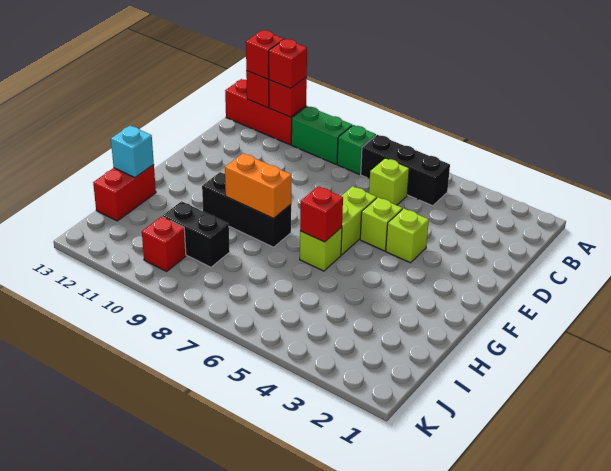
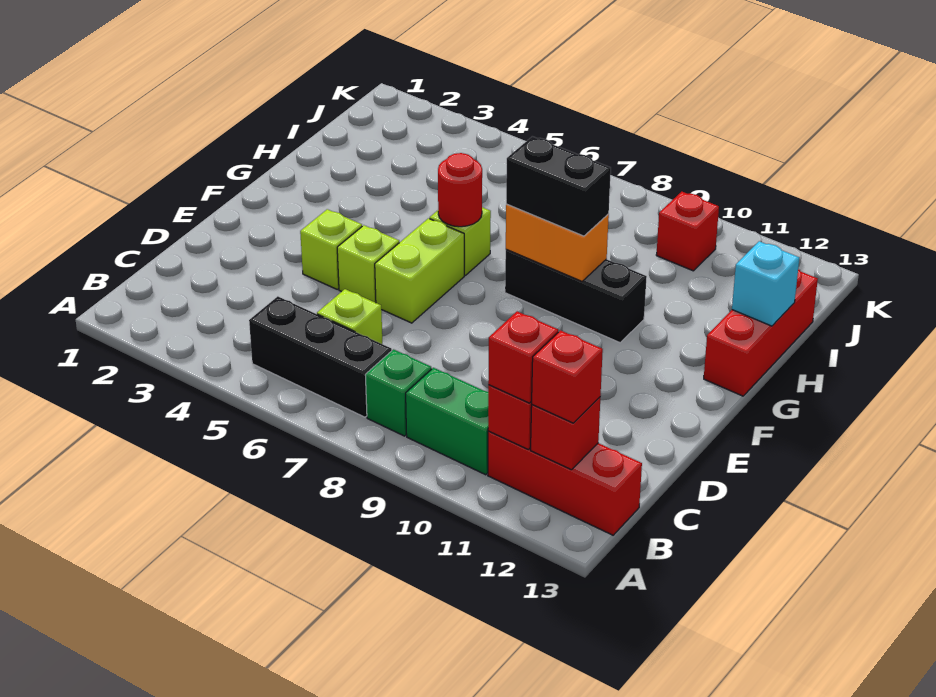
red brick G6 level 2 -> red round brick G6 level 2
red brick H13:I13 level 1 -> red brick G13:I13 level 1
black brick I9:I10 level 1 -> black brick G8:G9 level 3

